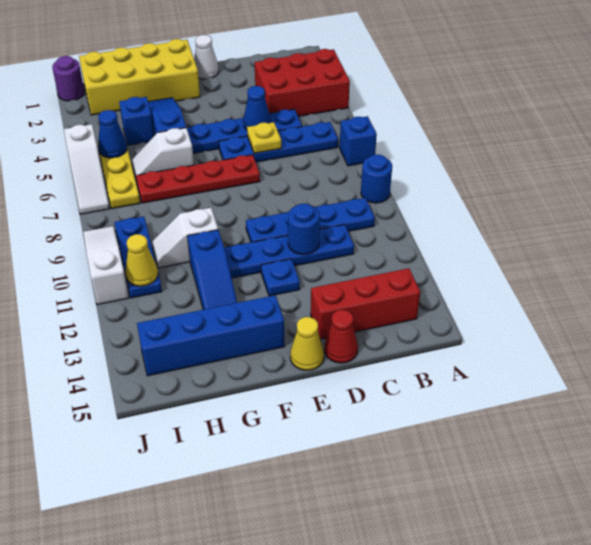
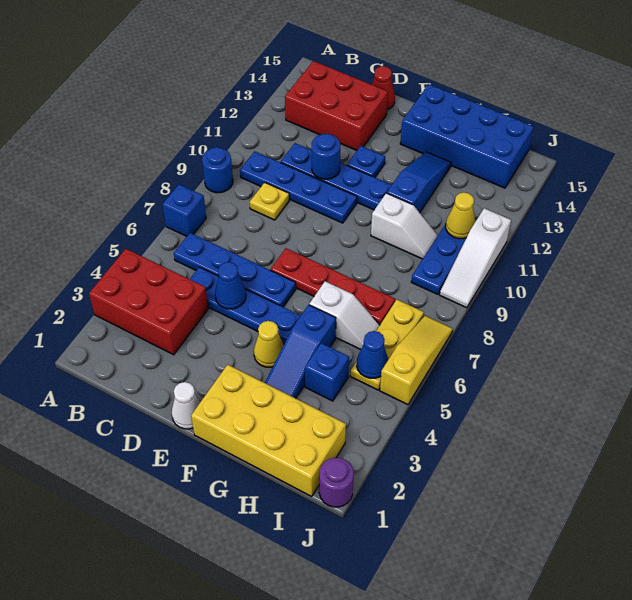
red brick B14:D14 level 1 -> red brick B13:D14 level 1
yellow plate D6 level 2 -> yellow plate C9 level 1
yellow cone E15 level 1 -> yellow cone F4 level 1
blue brick F14:I14 level 1 -> blue brick F14:I15 level 1
white slope J5:J7 level 1 top 5 -> yellow slope J5:J7 level 1 top 5

